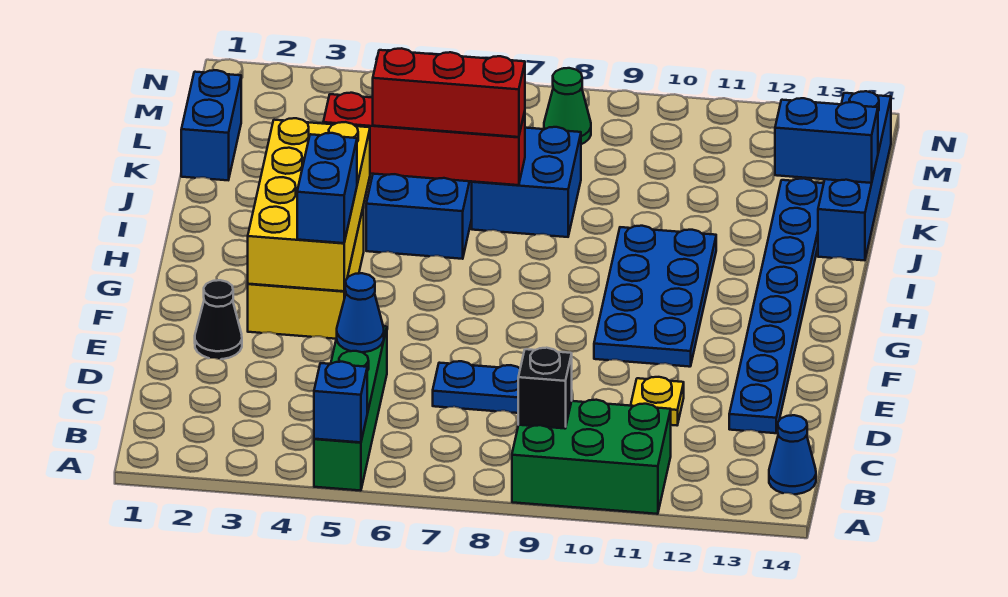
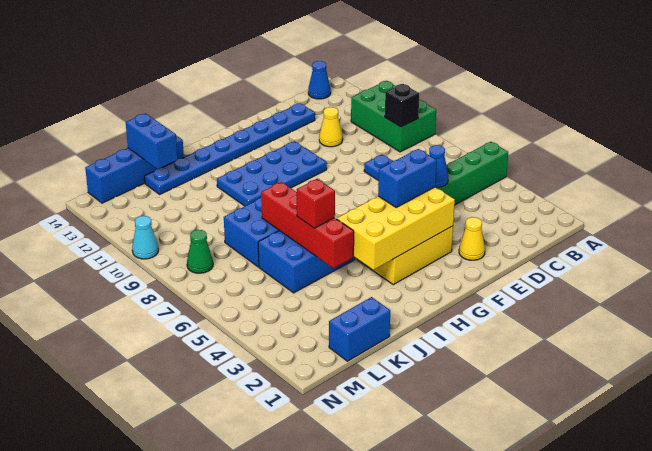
blue brick A5 level 2 -> none
yellow plate D11 level 1 -> yellow cone D11 level 1
black cone E2 level 1 -> yellow cone E2 level 1
red brick J5:J7 level 3 -> red brick J5 level 3
none -> cyan cone N10 level 1

